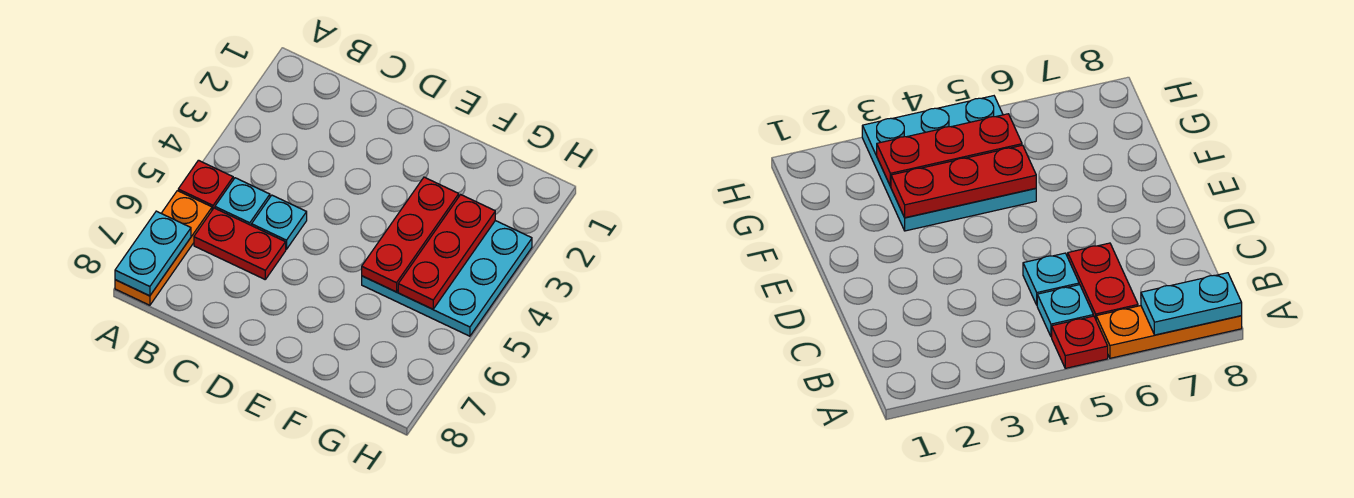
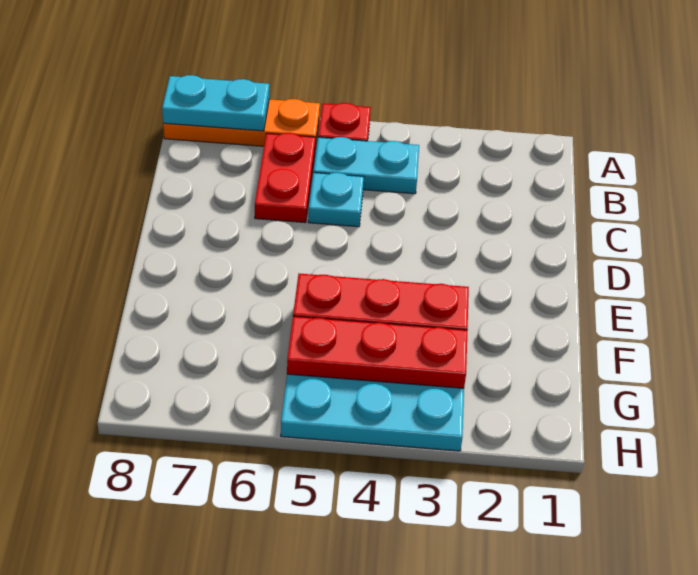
cyan plate B5 level 1 -> cyan plate B4:B5 level 1

